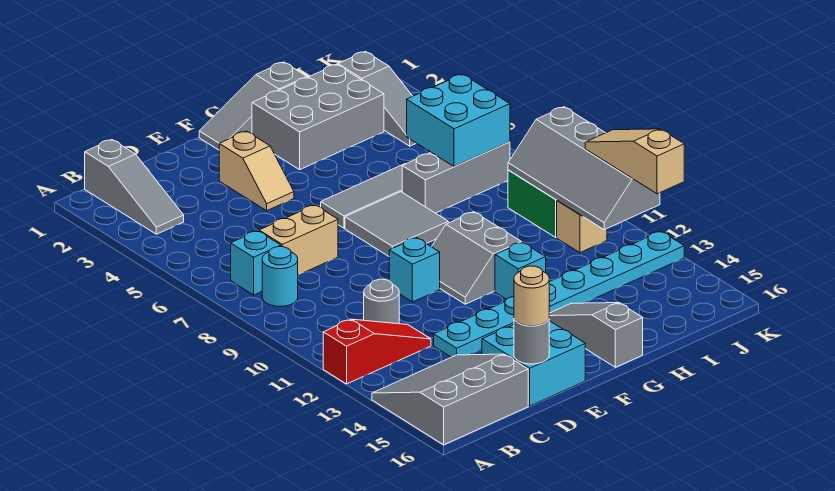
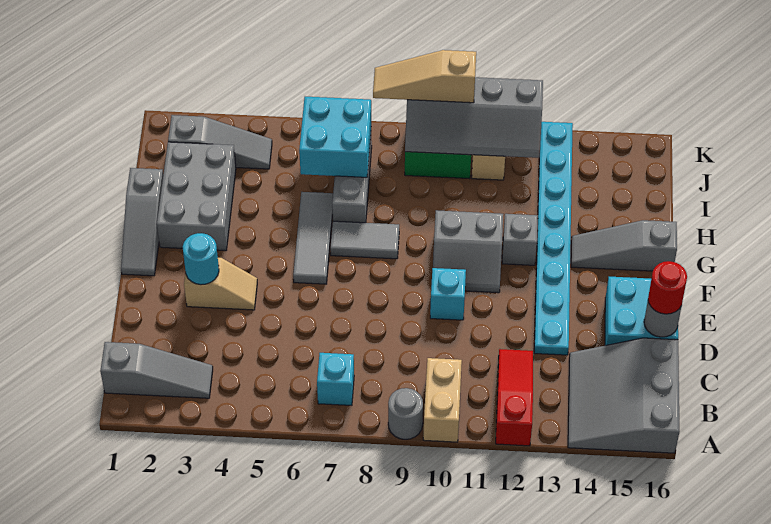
cyan round brick B8 level 1 -> cyan round brick E3 level 2
tan brick C7:D7 level 1 -> tan brick A10:B10 level 1
grey round brick C11 level 1 -> grey round brick A9 level 1
tan round brick D16 level 3 -> red round brick D16 level 3
grey tile F7:G8 level 1 -> grey tile G7:G8 level 1
cyan brick G12 level 1 -> grey brick G12 level 1
tan slope K11:K13 level 3 top 13 -> tan slope K8:K10 level 3 top 10

